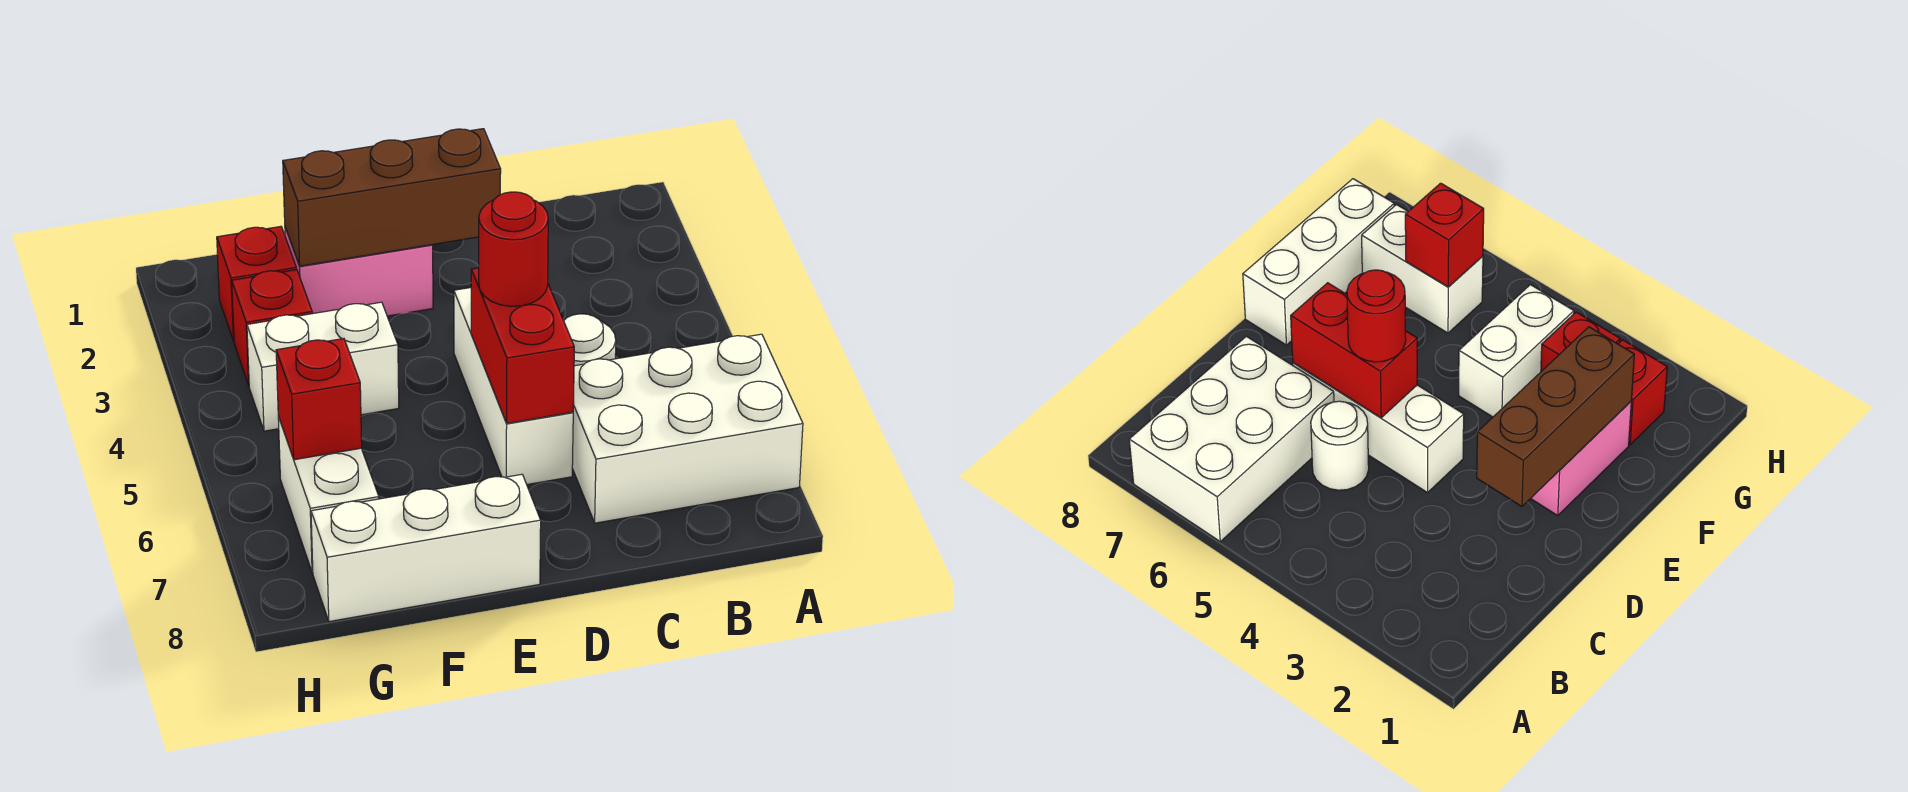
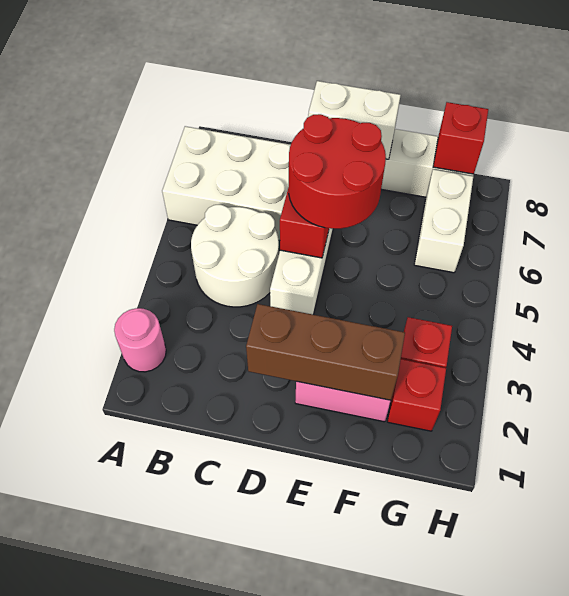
none -> pink round brick A2 level 1
white round brick C5 level 1 -> white round brick B4:C5 level 1
red round brick D5 level 3 -> red round brick D5:E6 level 3
white brick F4:G4 level 1 -> white brick D8:E8 level 2
red brick G6 level 2 -> red brick G8 level 2

